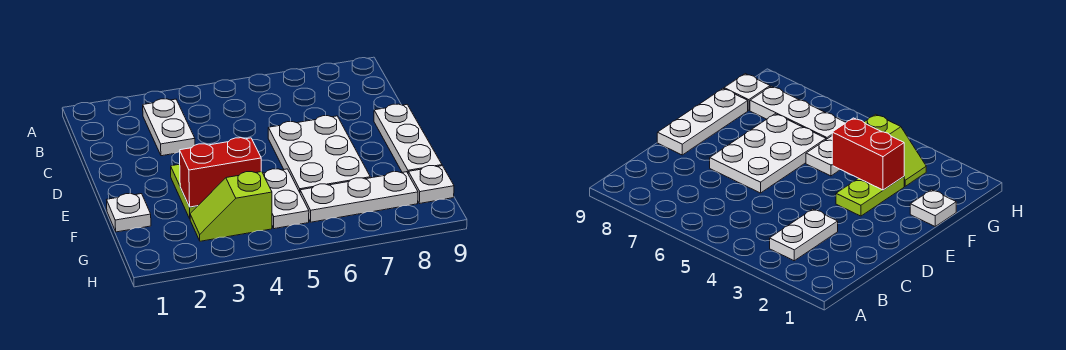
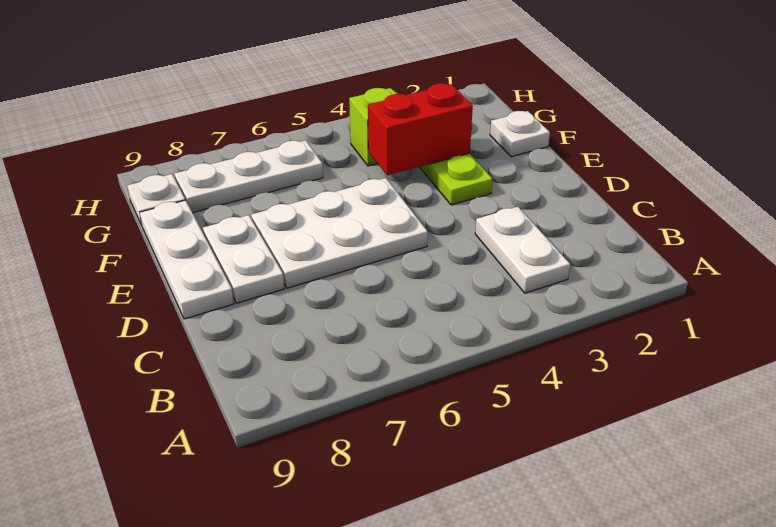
white plate D6:F7 level 1 -> white plate D5:E7 level 1
white plate F5:G5 level 1 -> white plate D8:E8 level 1

